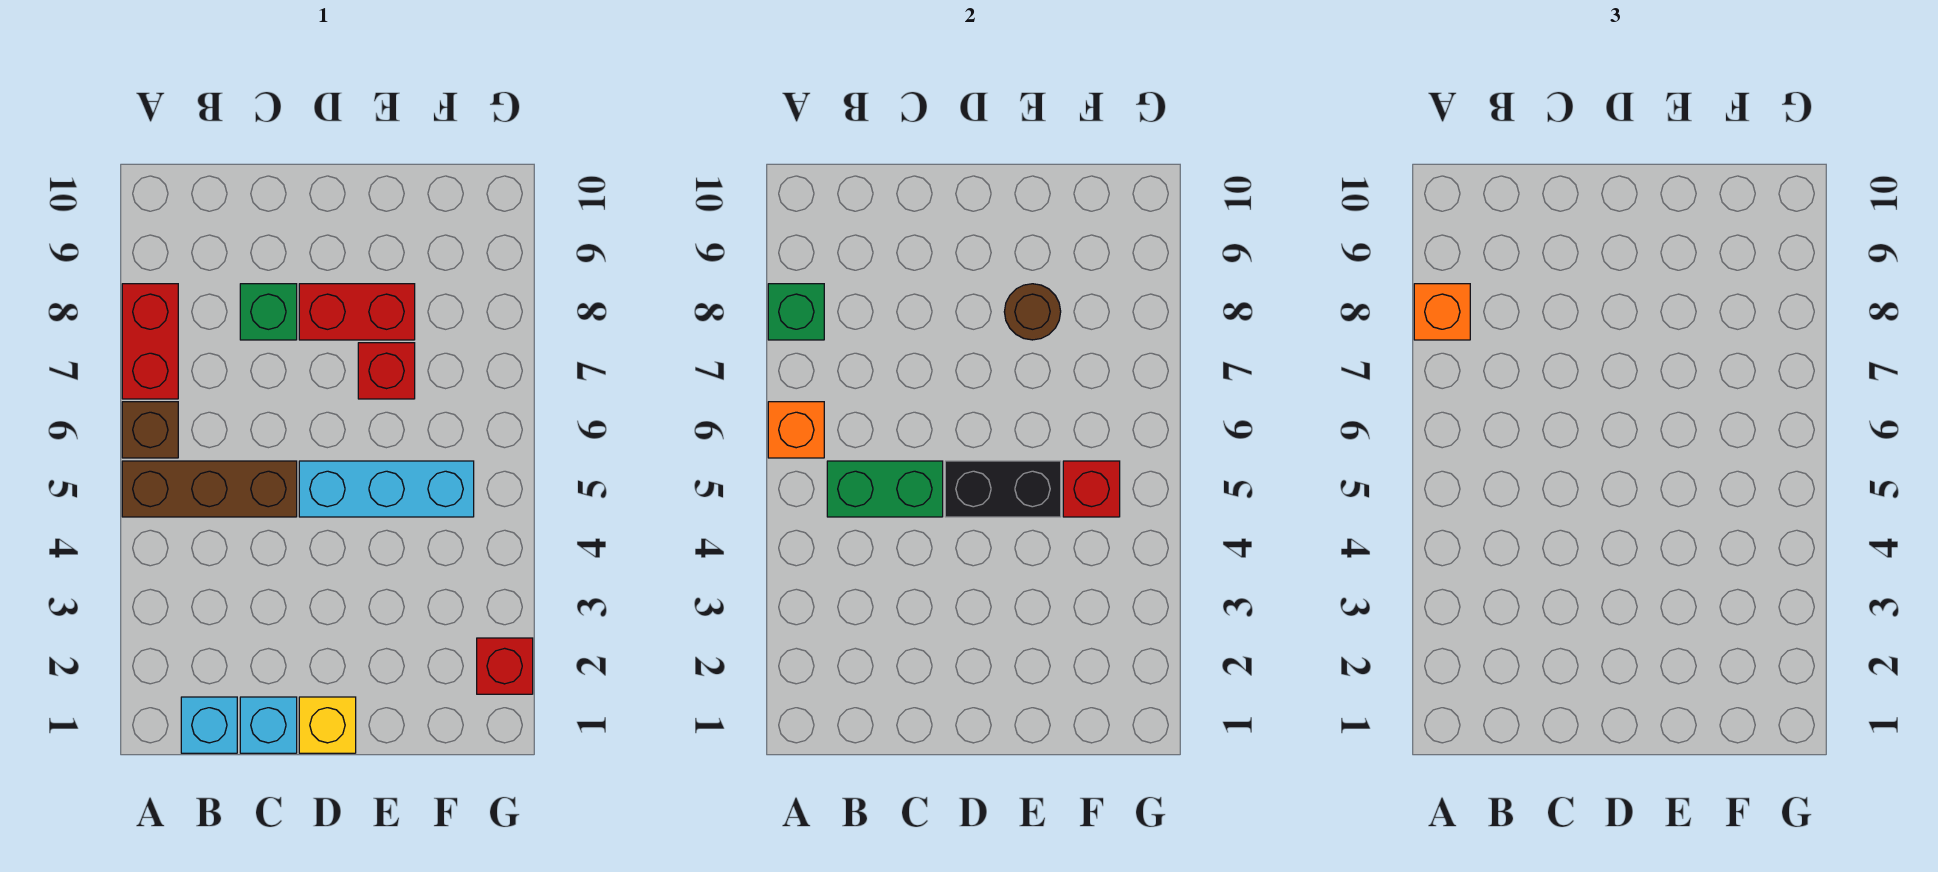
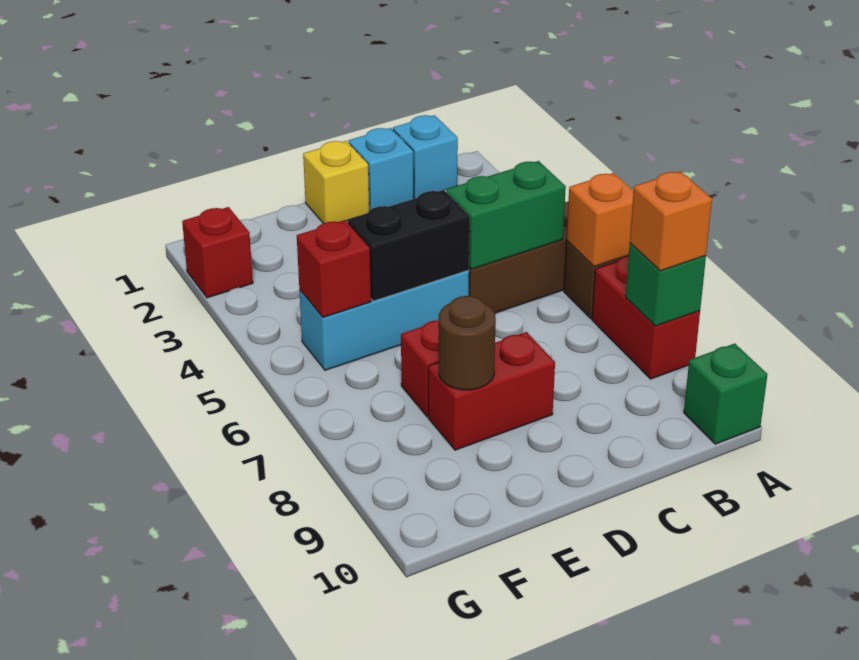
green brick C8 level 1 -> green brick A10 level 1

